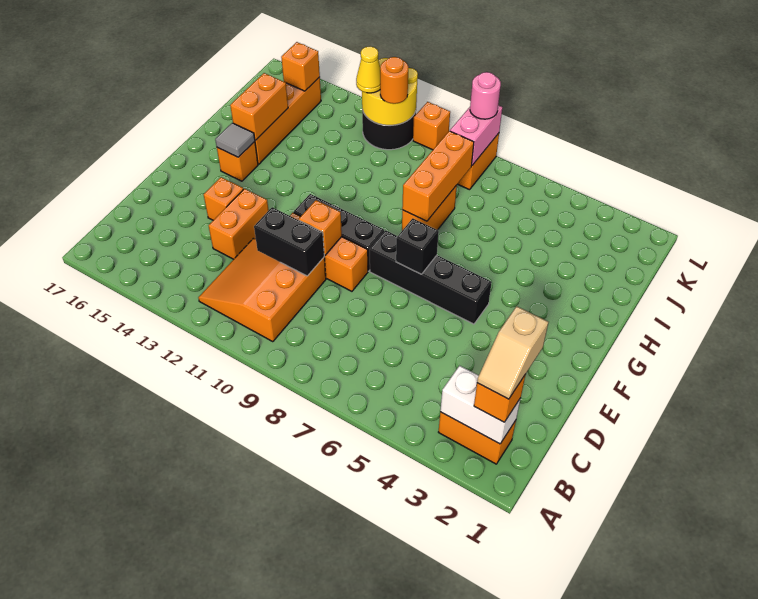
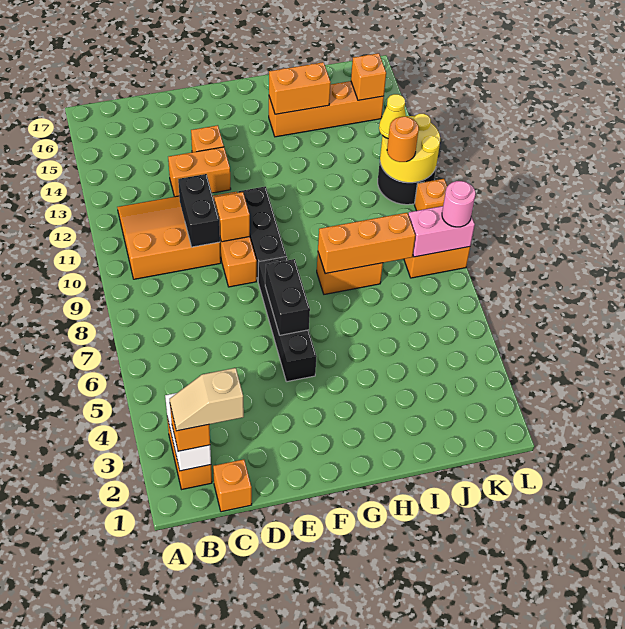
black brick F7 level 2 -> black brick F6:F7 level 2
orange brick G15 level 1 -> orange brick C1 level 1
grey tile G15 level 2 -> none

